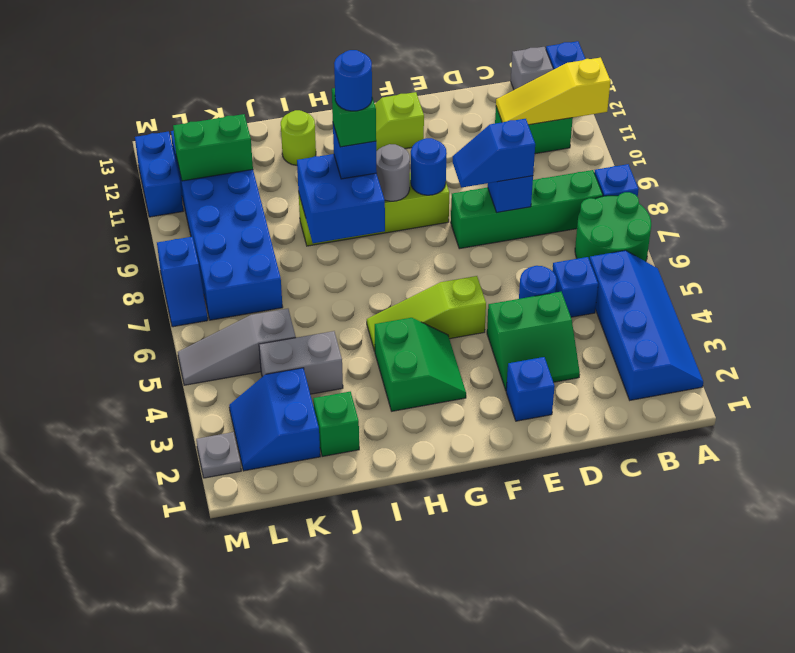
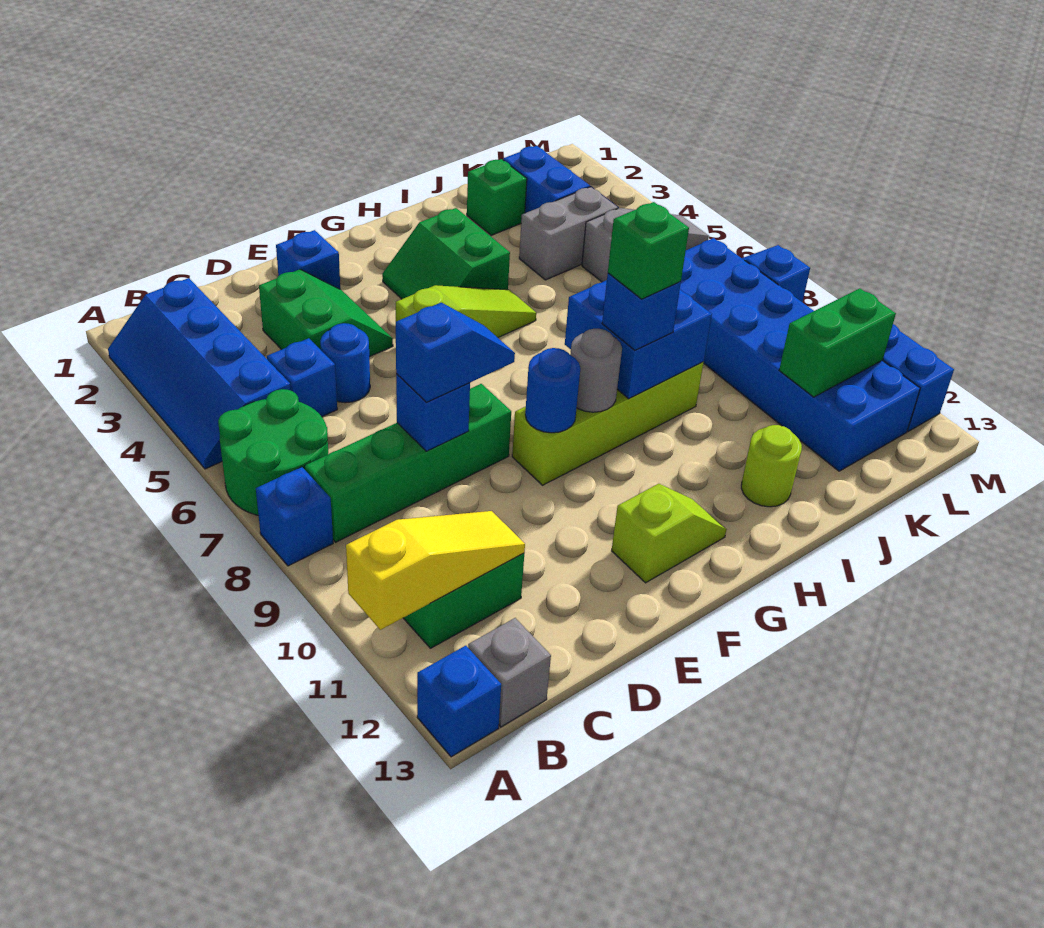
green slope D3:E4 level 1 top 4 -> green slope D3:E4 level 1 top D
blue round brick H9 level 5 -> none
grey plate M2 level 1 -> none

